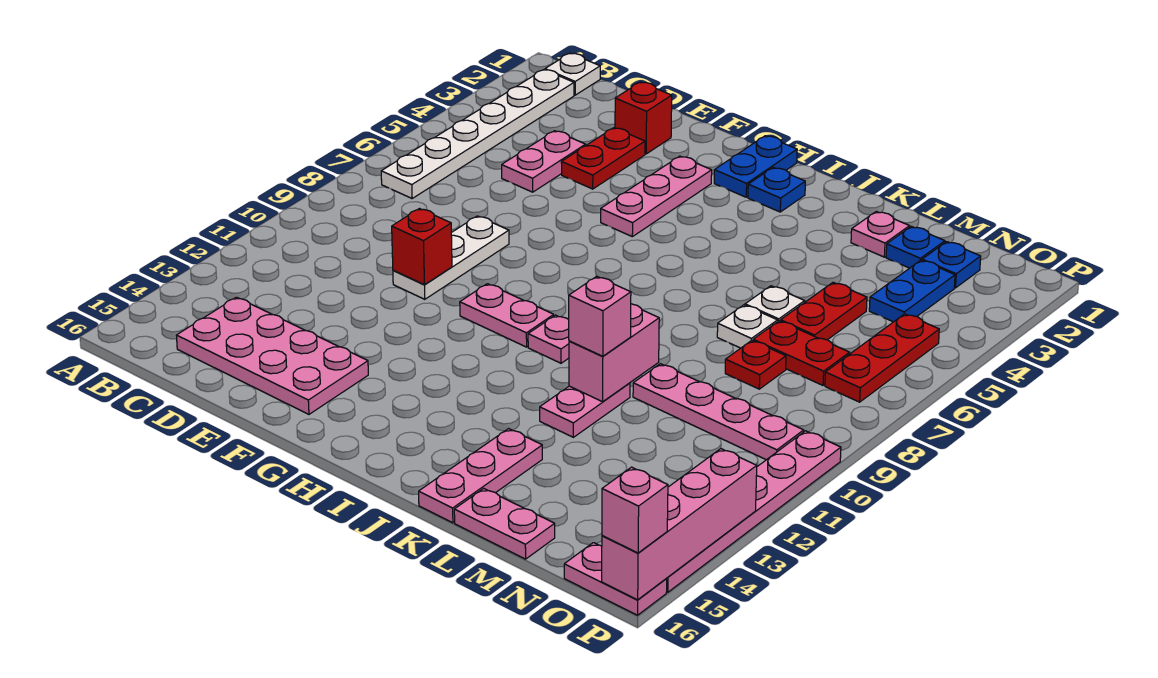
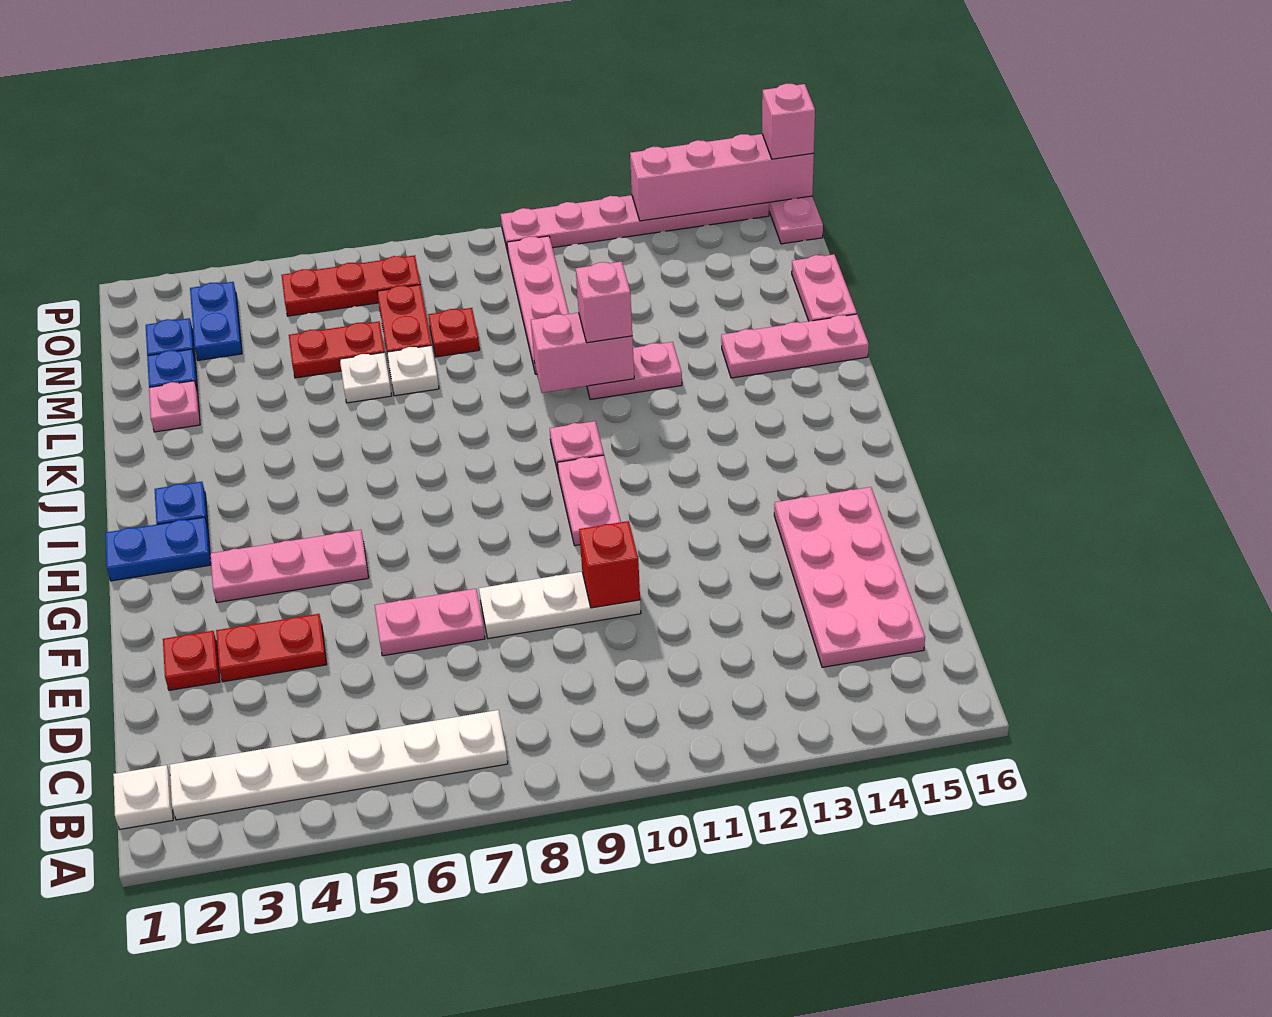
pink plate D4:D5 level 1 -> pink plate E6:E7 level 1
red brick E2 level 1 -> red plate E2 level 1
blue plate N3:N4 level 1 -> blue plate N3:O3 level 1

